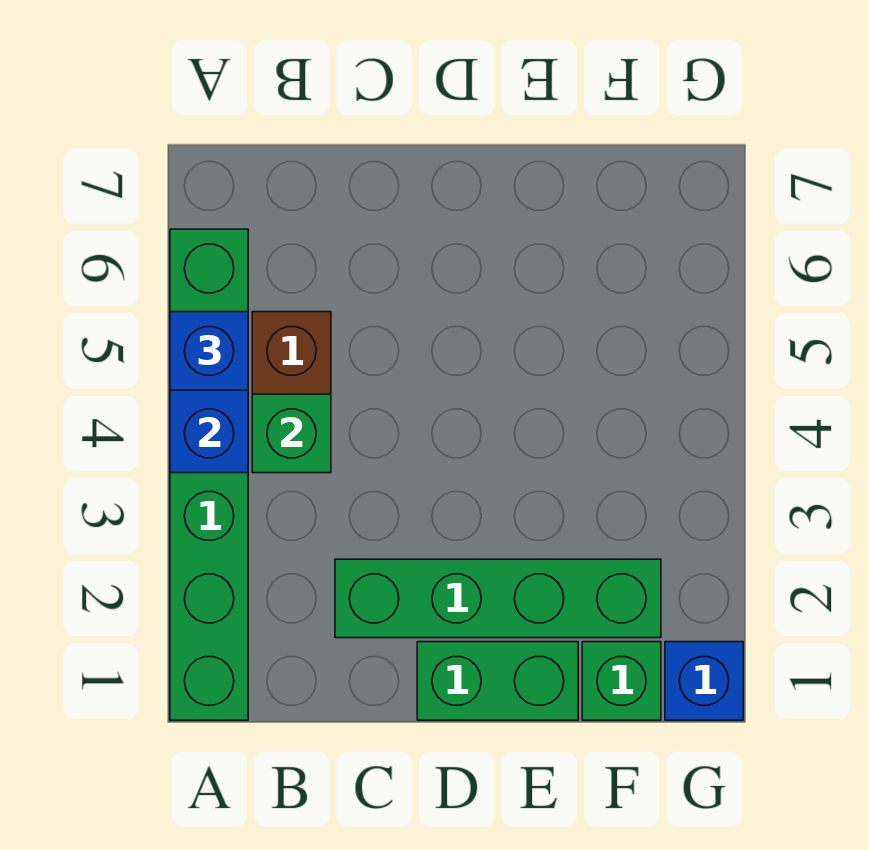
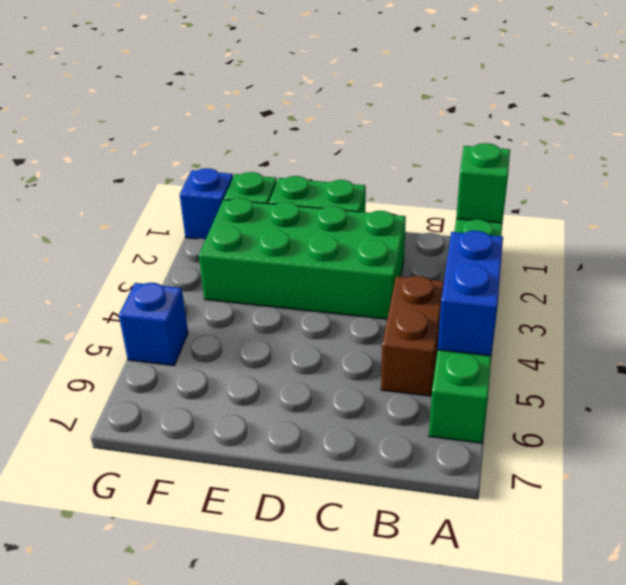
blue brick A5 level 3 -> blue brick G5 level 1
green brick B4 level 2 -> green brick A1 level 2
green brick C2:F2 level 1 -> green brick C2:F3 level 1

